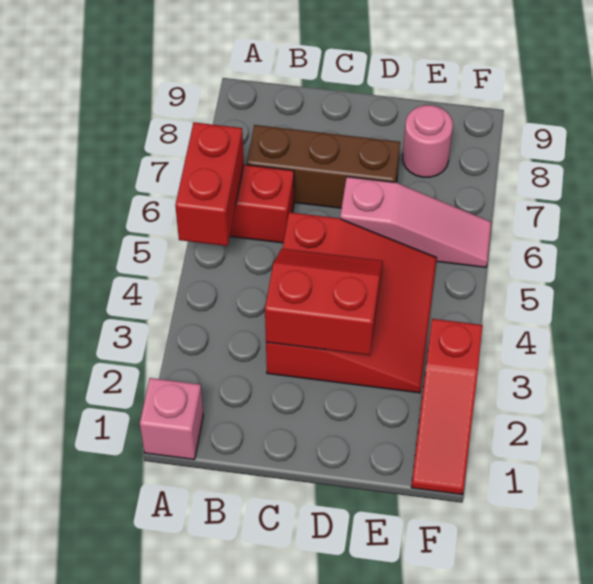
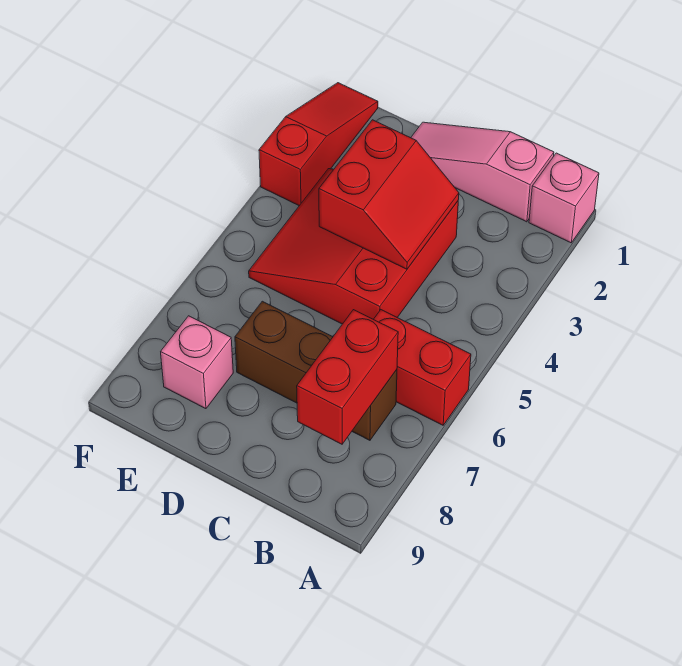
red brick A5:A6 level 2 -> red brick B7:B8 level 2
red slope C3:D4 level 2 top 3 -> red slope C3:D4 level 2 top D
pink slope D6:F6 level 1 top D -> pink slope B1:D1 level 1 top B
pink round brick E8 level 1 -> pink brick E8 level 1

